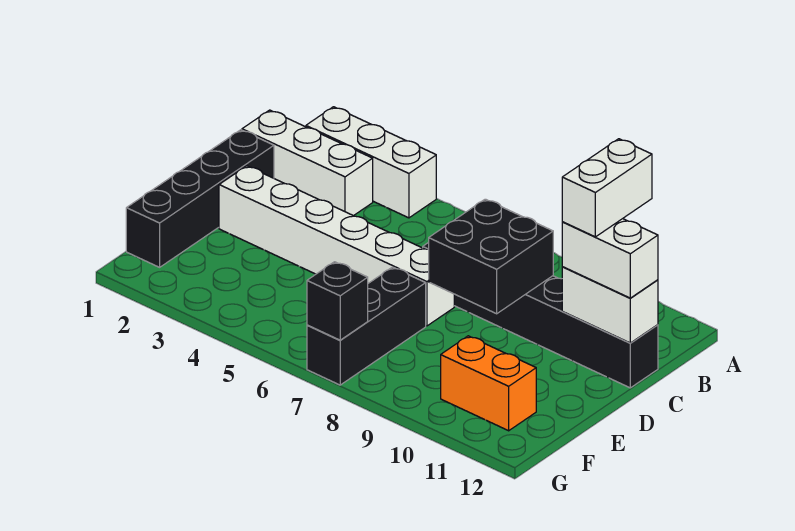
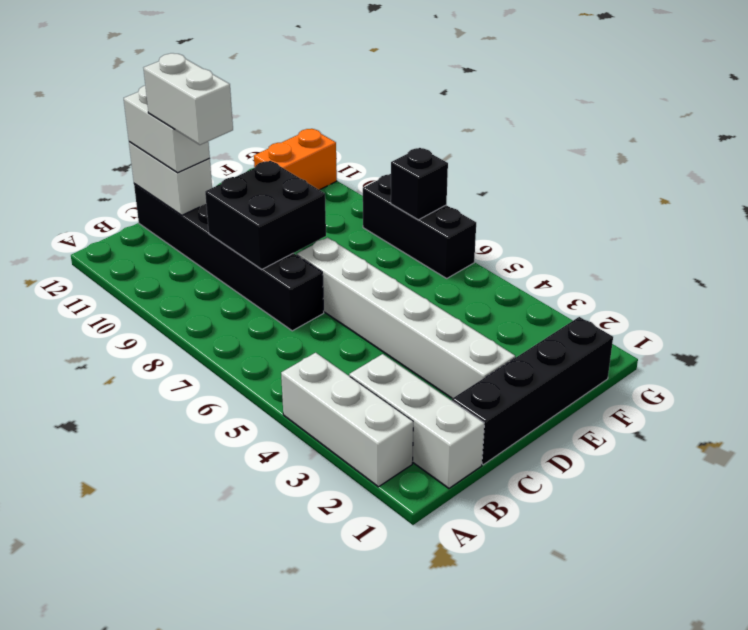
white brick B11:C11 level 4 -> white brick C10:C11 level 4
black brick E7:G7 level 1 -> black brick G6:G8 level 1
orange brick F10:F11 level 1 -> orange brick F11:G11 level 1

